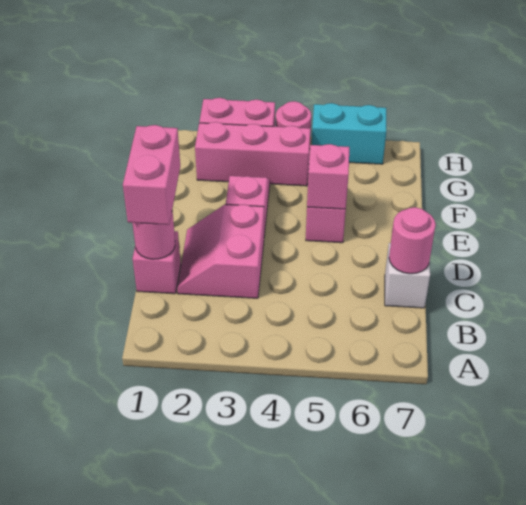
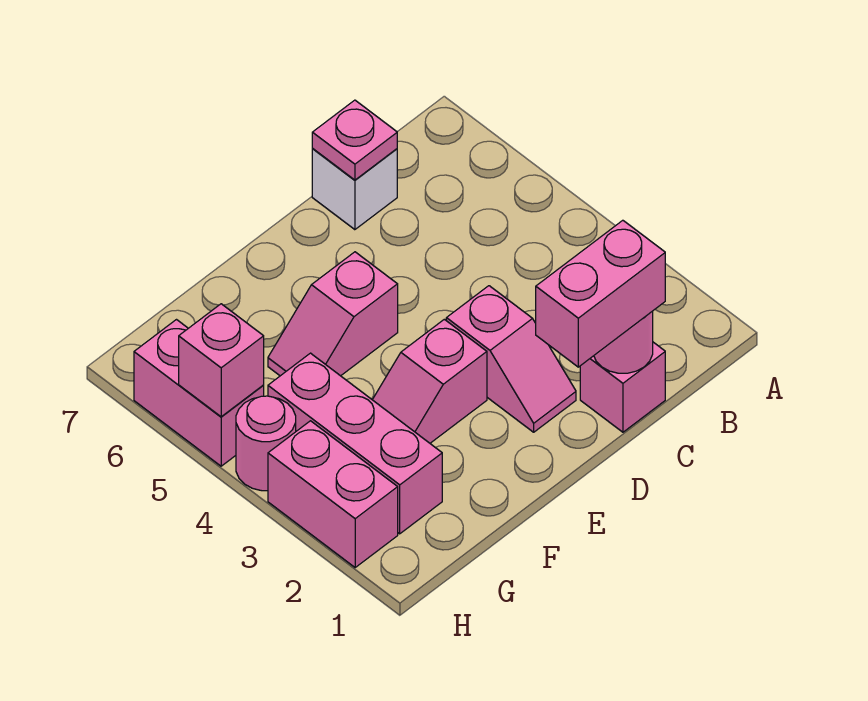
pink slope C2:D3 level 1 top 3 -> pink slope D2:D3 level 1 top 3
pink round brick C7 level 2 -> pink plate C7 level 2
pink brick E5 level 2 -> pink brick H5 level 2
cyan brick H5:H6 level 1 -> pink brick H5:H6 level 1

